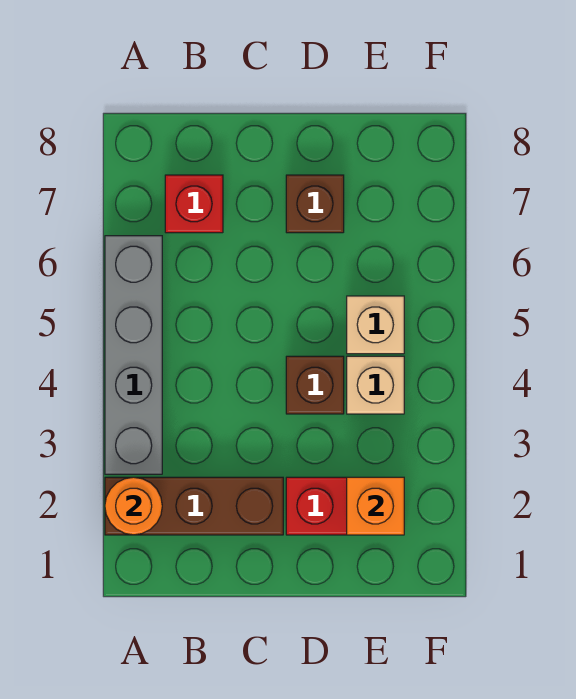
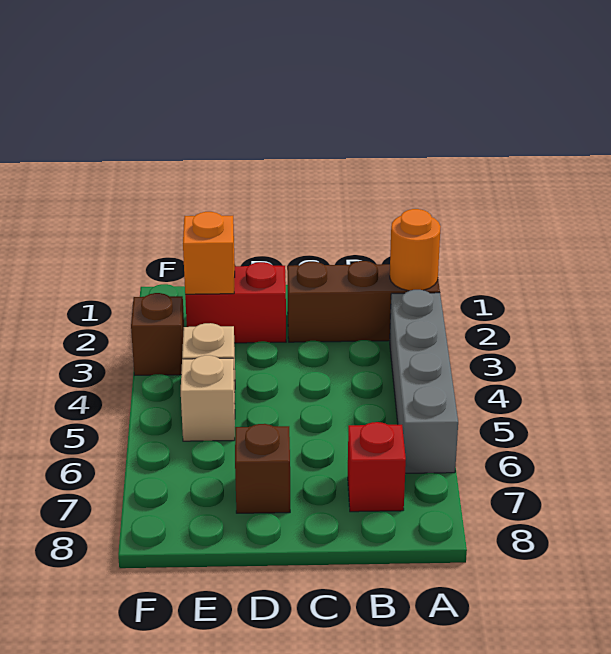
brown brick D4 level 1 -> brown brick F3 level 1

